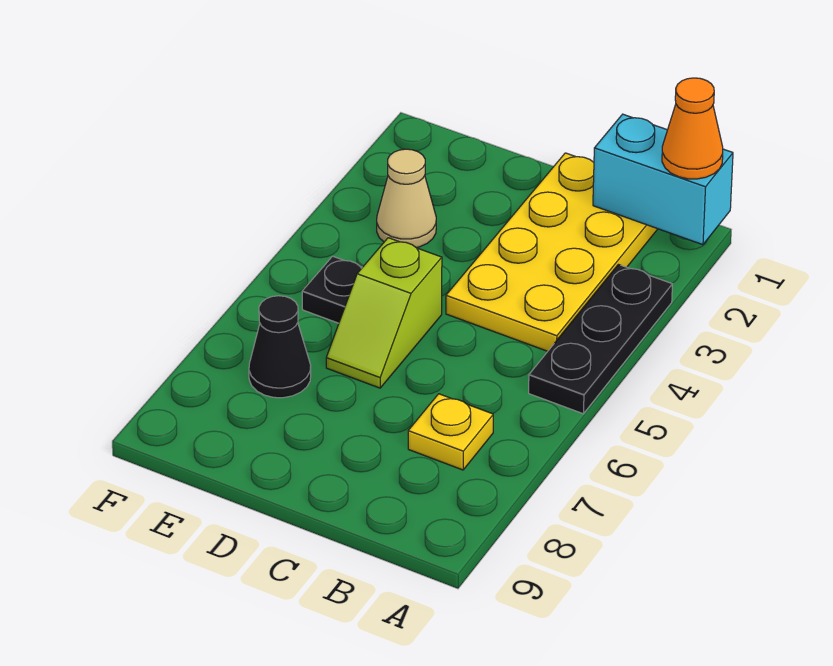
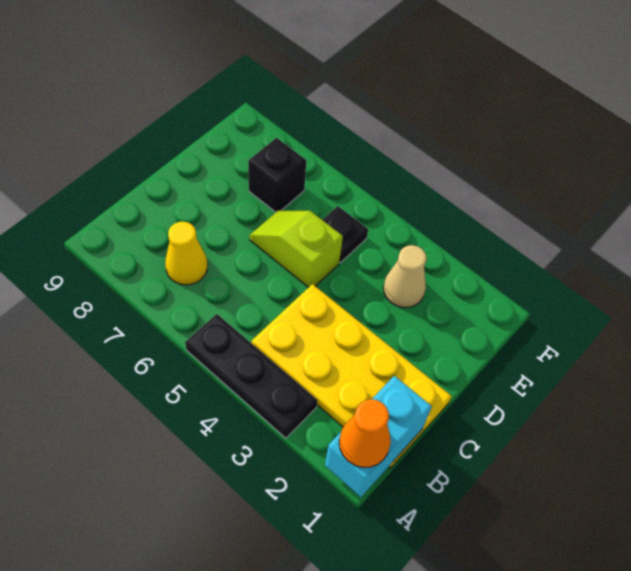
yellow plate B7 level 1 -> yellow cone B7 level 1
black cone E7 level 1 -> black brick E7 level 1

